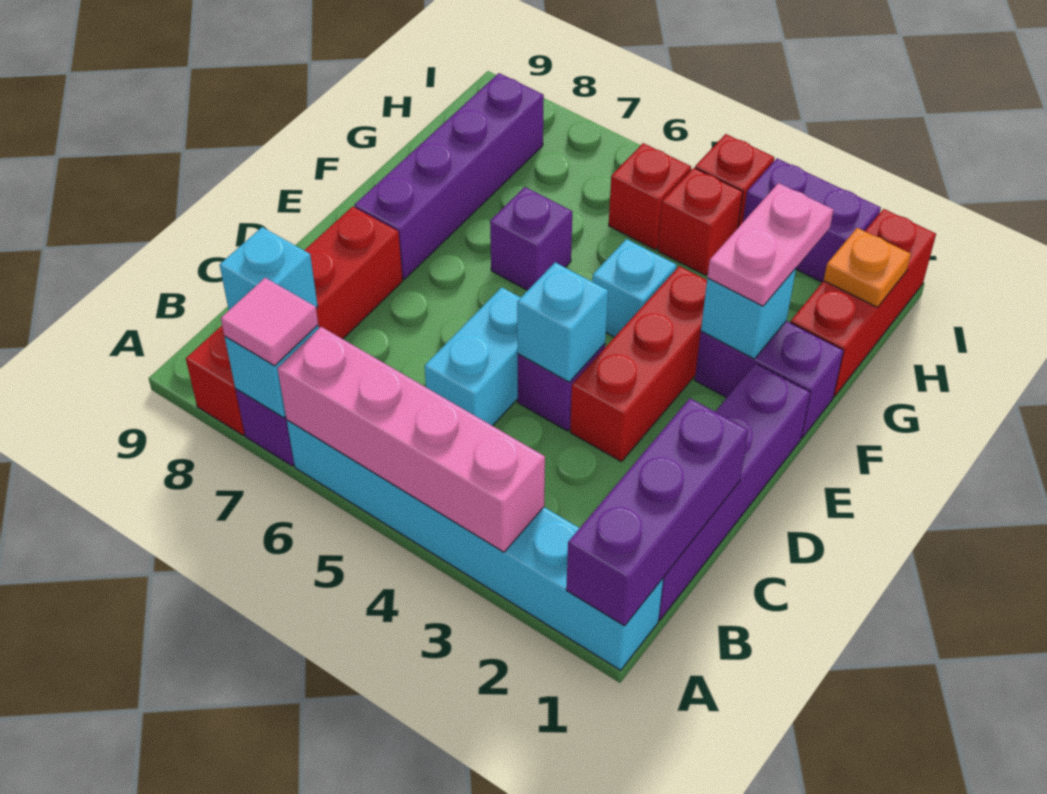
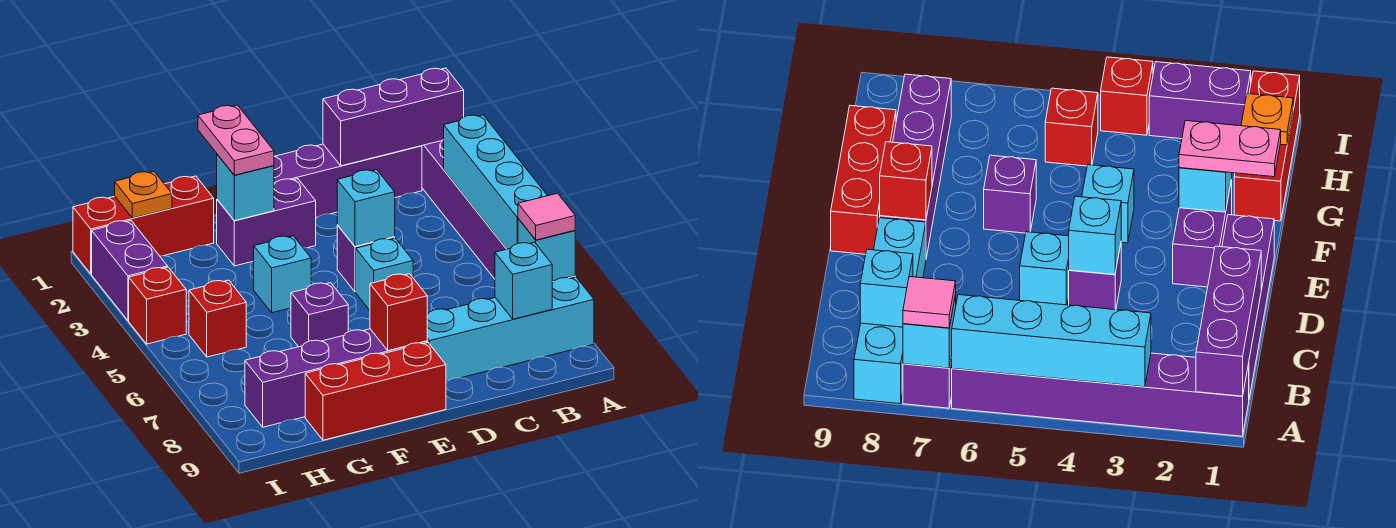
cyan brick A1:A6 level 1 -> purple brick A1:A6 level 1
pink brick A3:A6 level 2 -> cyan brick A3:A6 level 2
red brick A8:D8 level 1 -> cyan brick A8:D8 level 1
cyan brick C5:D5 level 1 -> cyan brick D5 level 1
red brick D3:F3 level 1 -> red brick E9:G9 level 1
purple brick F1:F2 level 1 -> purple brick E2:F2 level 1
pink plate F2:G2 level 3 -> pink plate F1:F2 level 3
red brick H4 level 1 -> red brick E8 level 2

